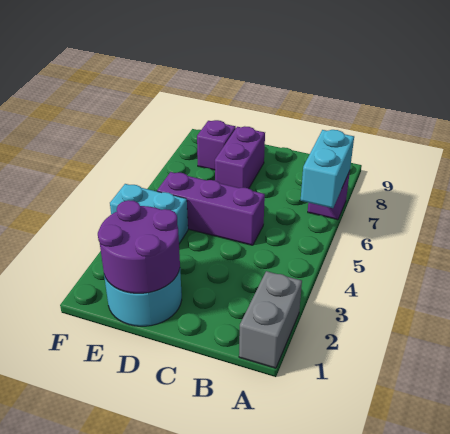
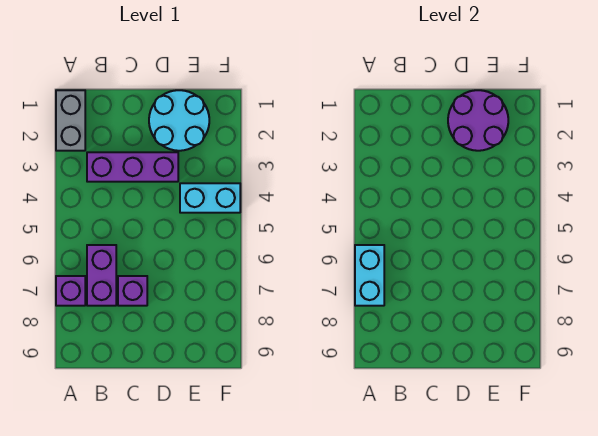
purple brick C5:E5 level 1 -> purple brick B3:D3 level 1
purple brick D7:D8 level 1 -> purple brick B6:B7 level 1
purple brick E8 level 1 -> purple brick C7 level 1

